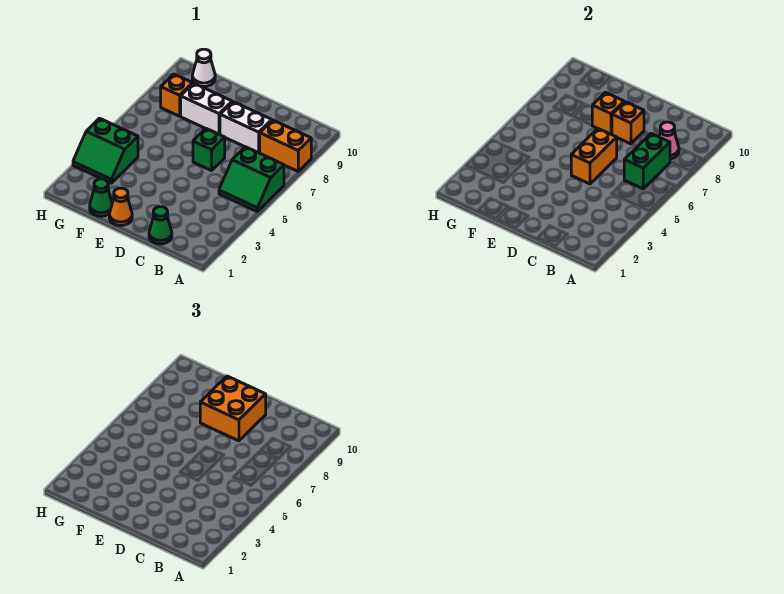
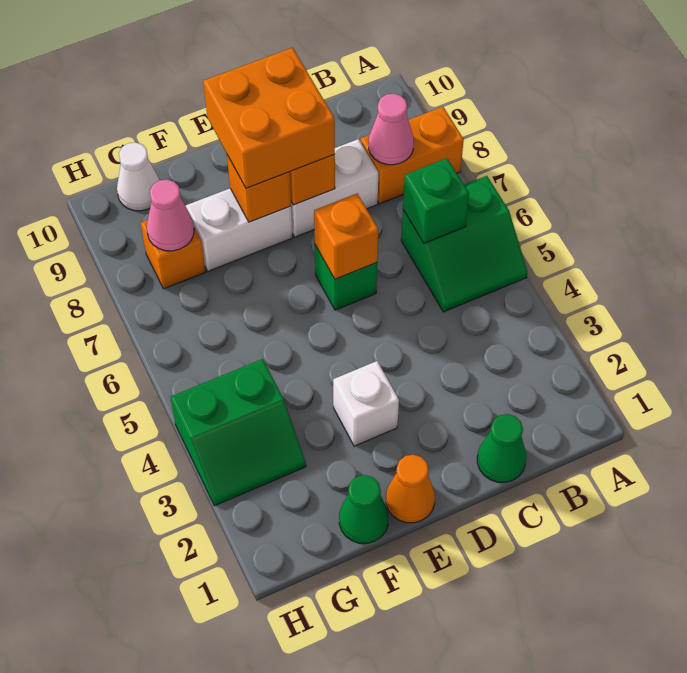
green brick B6:B7 level 2 -> green brick B6 level 2
orange brick D5:D6 level 2 -> orange brick D6 level 2
none -> white brick E3 level 1
none -> pink cone G8 level 2

